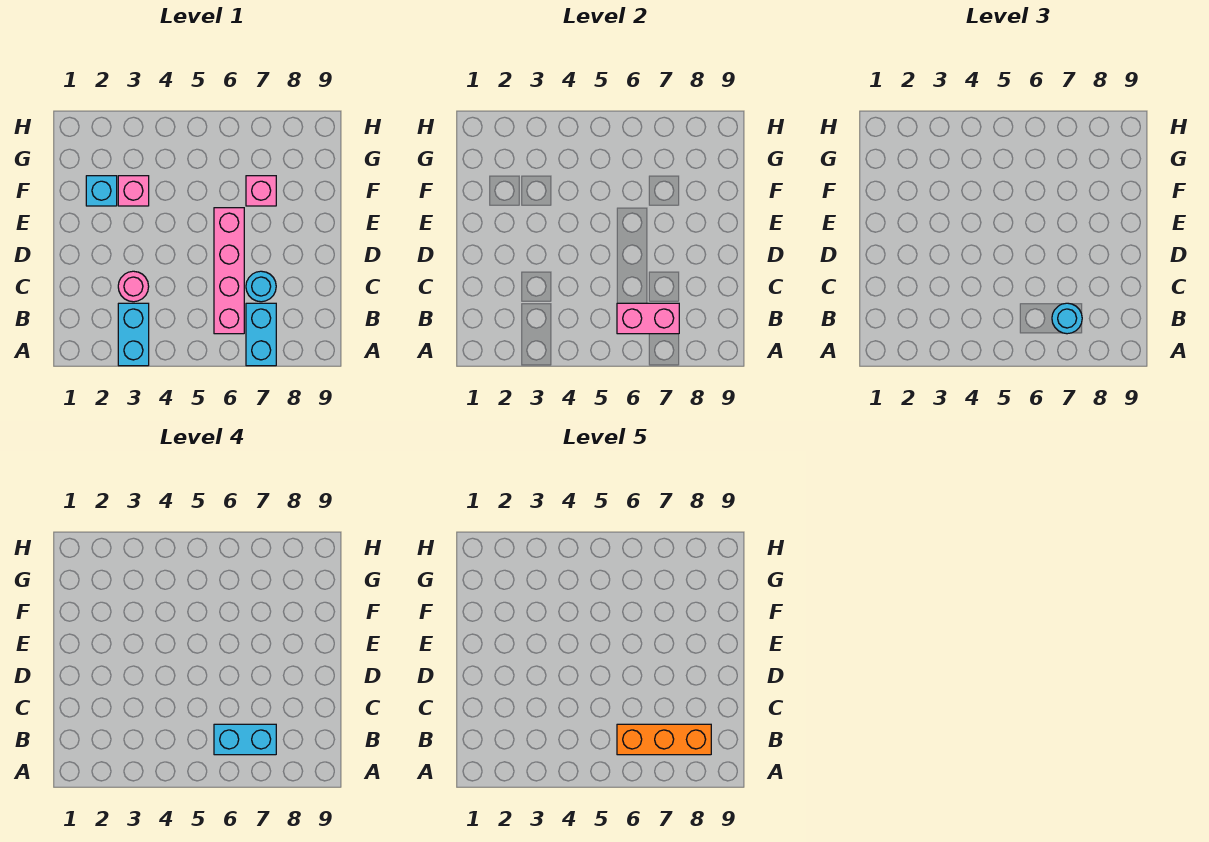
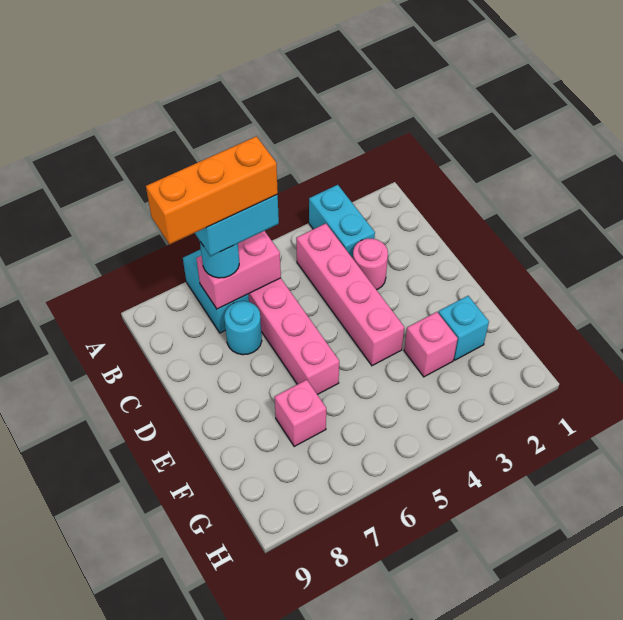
none -> pink brick B4:E4 level 1

